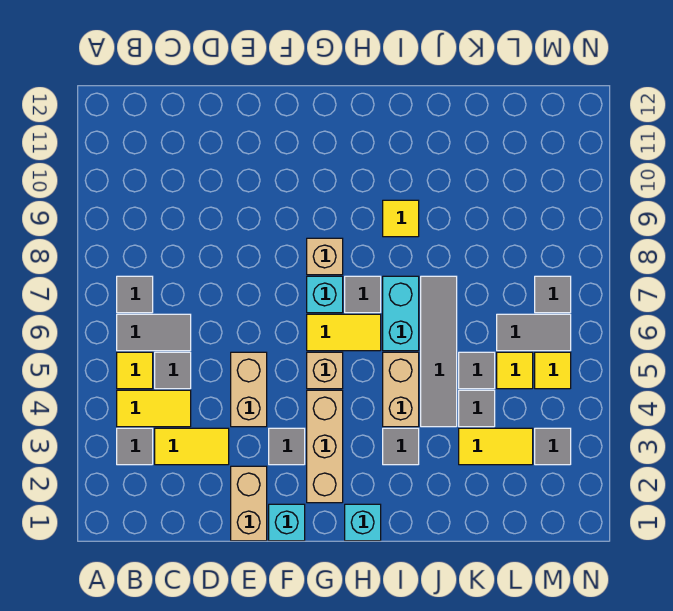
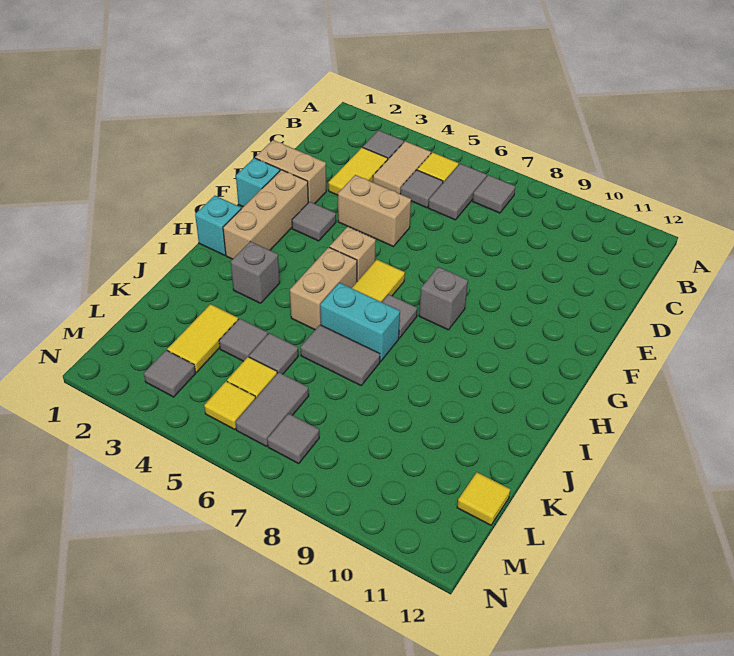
yellow tile B4:C4 level 1 -> tan tile B4:C4 level 1
tan brick G2:G4 level 1 -> tan brick F2:H2 level 1
cyan brick G7 level 1 -> none
tan brick G8 level 1 -> grey brick G8 level 1
grey tile I3 level 1 -> grey brick I3 level 1
tan brick I4:I5 level 1 -> tan brick H5:I5 level 1
yellow tile I9 level 1 -> yellow tile L12 level 1
grey tile J4:J7 level 1 -> grey tile J6:J7 level 1

